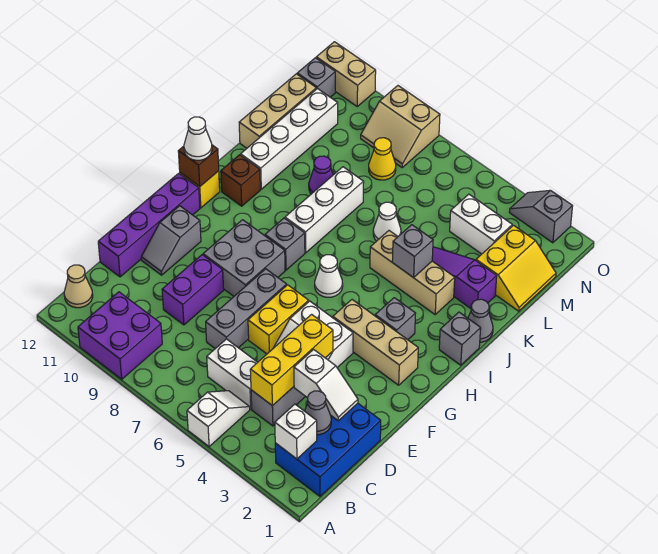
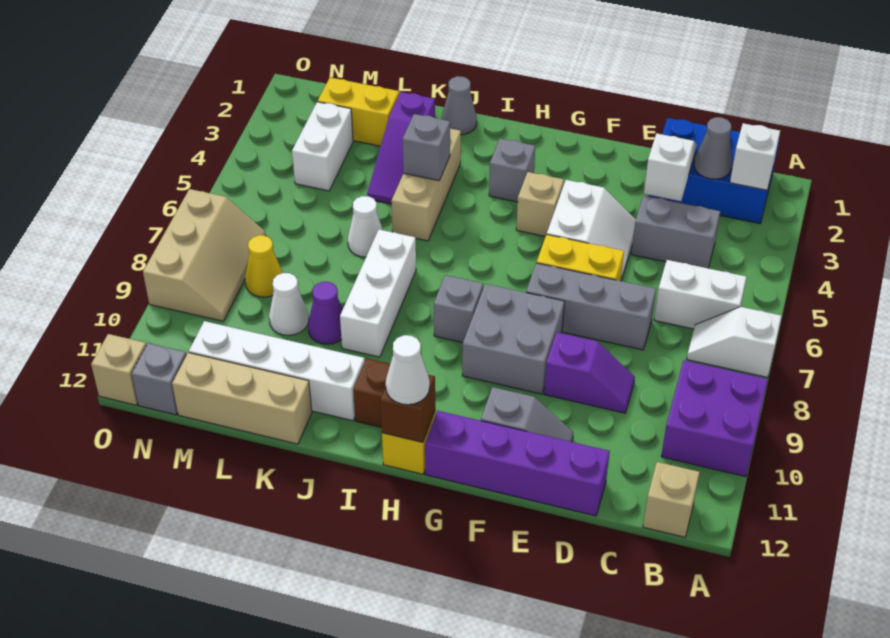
white slope A5:B5 level 1 top A -> white slope A7:B7 level 1 top A
tan cone B12 level 1 -> tan brick B12 level 1
yellow brick C4:E4 level 2 -> none
white brick C5:C6 level 1 -> white brick B6:C6 level 1
purple brick D9:E9 level 1 -> purple slope D9:E9 level 1 top E
tan brick G2:G4 level 1 -> tan brick G4 level 1
white cone H6 level 1 -> white cone L9 level 1
grey brick I1 level 1 -> none
white brick I8:K8 level 1 -> white brick J7:J9 level 1
tan slope N8:O9 level 1 top O -> tan slope N7:O9 level 1 top O
grey slope O2:O3 level 1 top 2 -> none
tan brick O11:O12 level 1 -> tan brick O12 level 1

